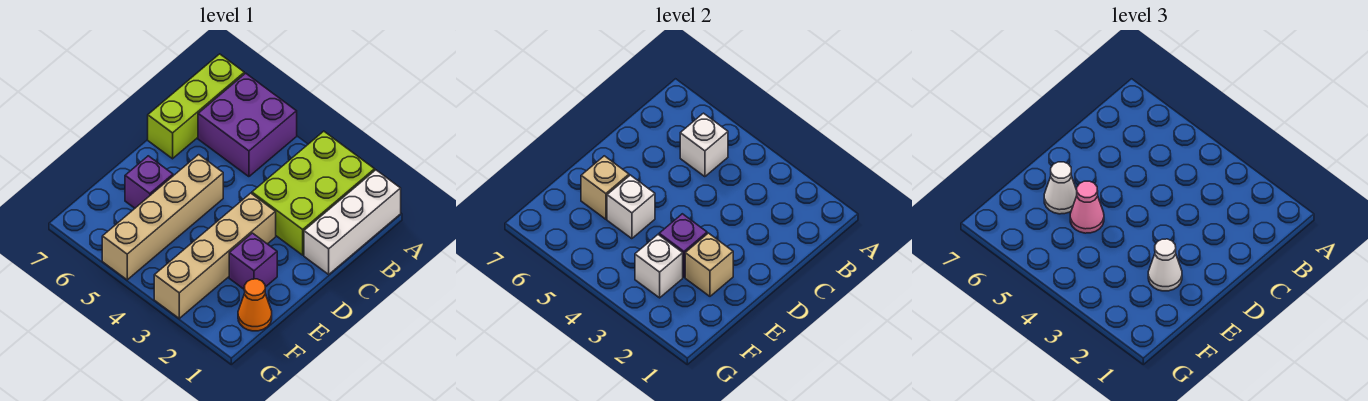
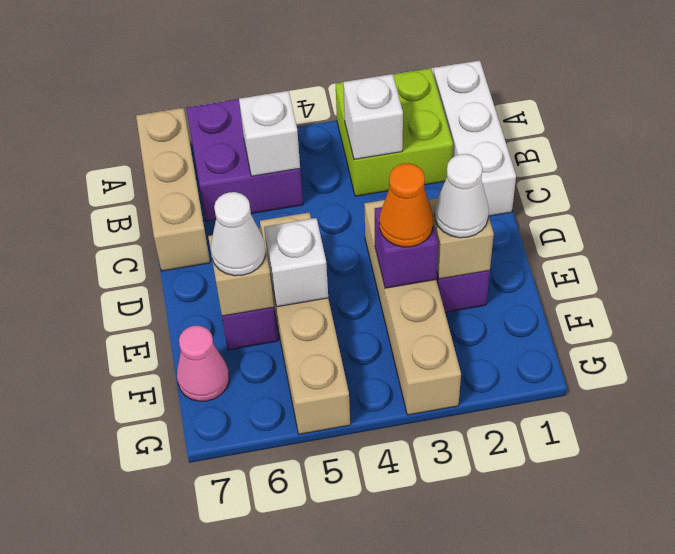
lime brick A2:C3 level 1 -> lime brick A2:B3 level 1
lime brick A7:C7 level 1 -> tan brick A7:C7 level 1
pink cone E5 level 3 -> pink cone F7 level 1
orange cone F1 level 1 -> orange cone E3 level 3
white brick F3 level 2 -> white brick B3 level 2

